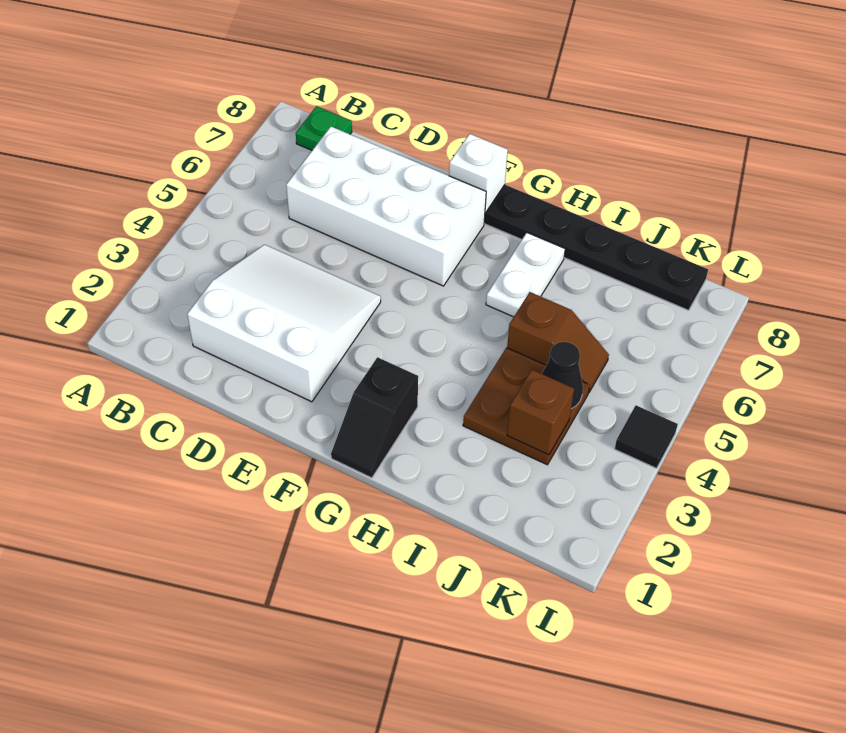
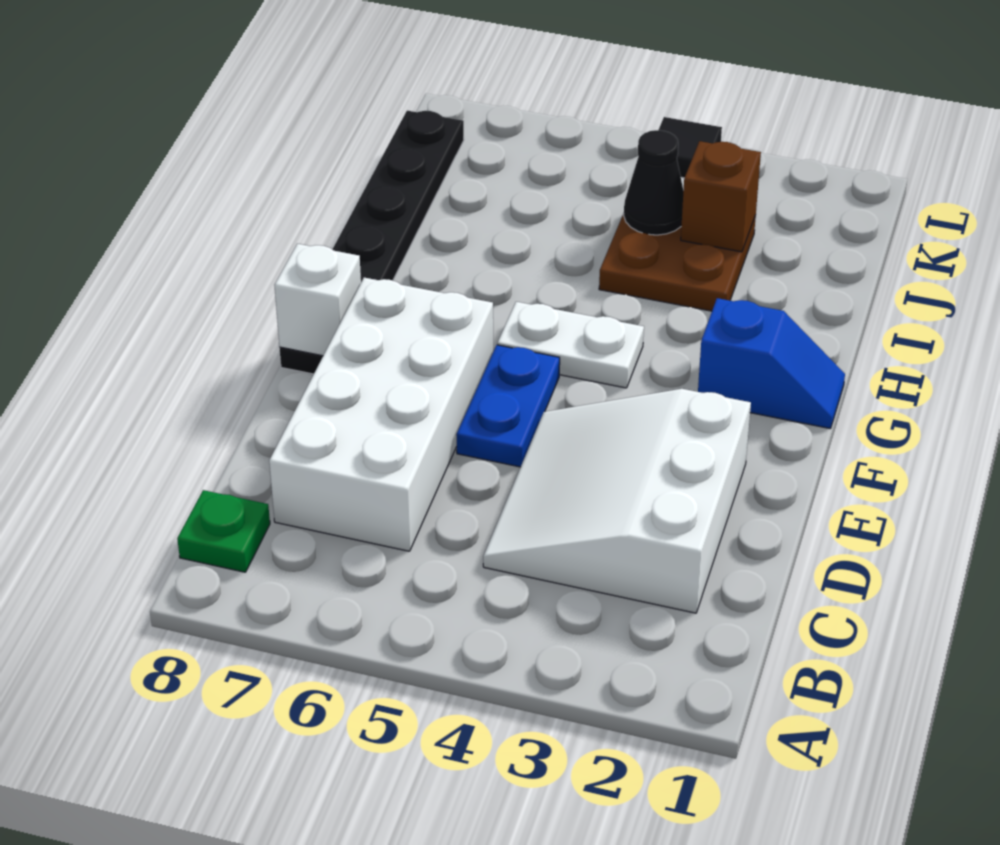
none -> blue plate E5:F5 level 1
black slope G1:G2 level 1 top 2 -> blue slope G1:G2 level 1 top 2
white plate H6:H7 level 1 -> white plate G4:G5 level 1
brown slope I5:J5 level 1 top I -> none

